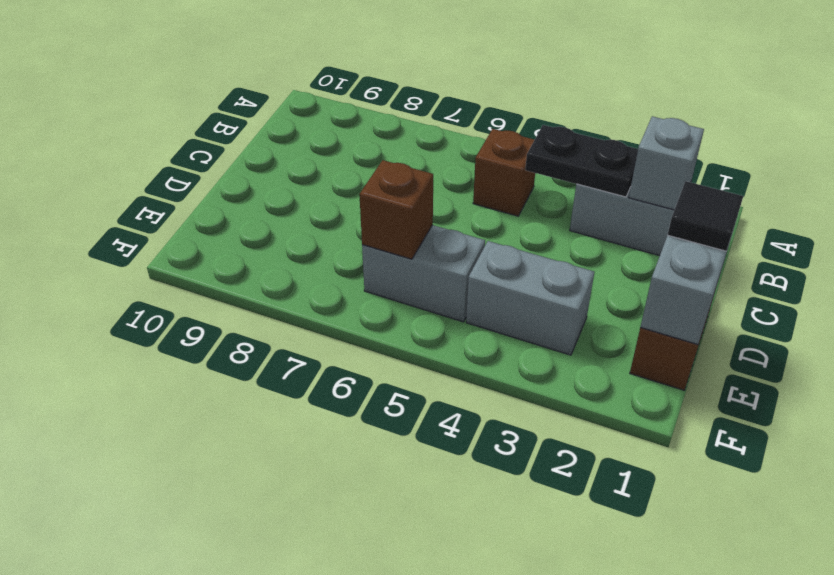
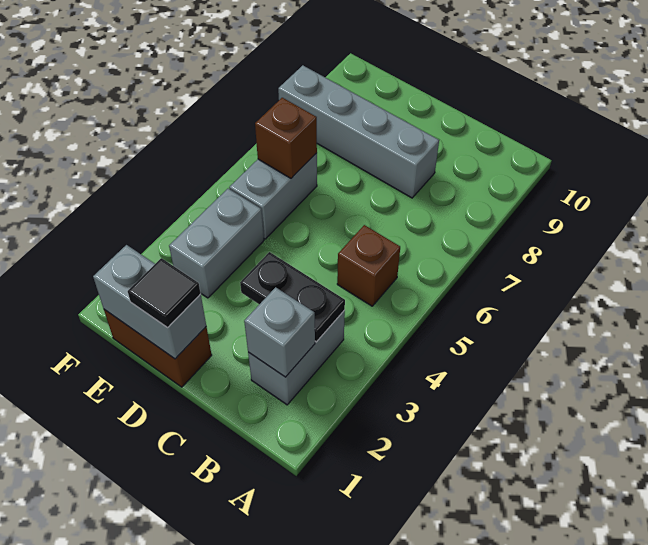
black plate B3:B4 level 2 -> black plate B3:C3 level 2
none -> grey brick C8:F8 level 1

